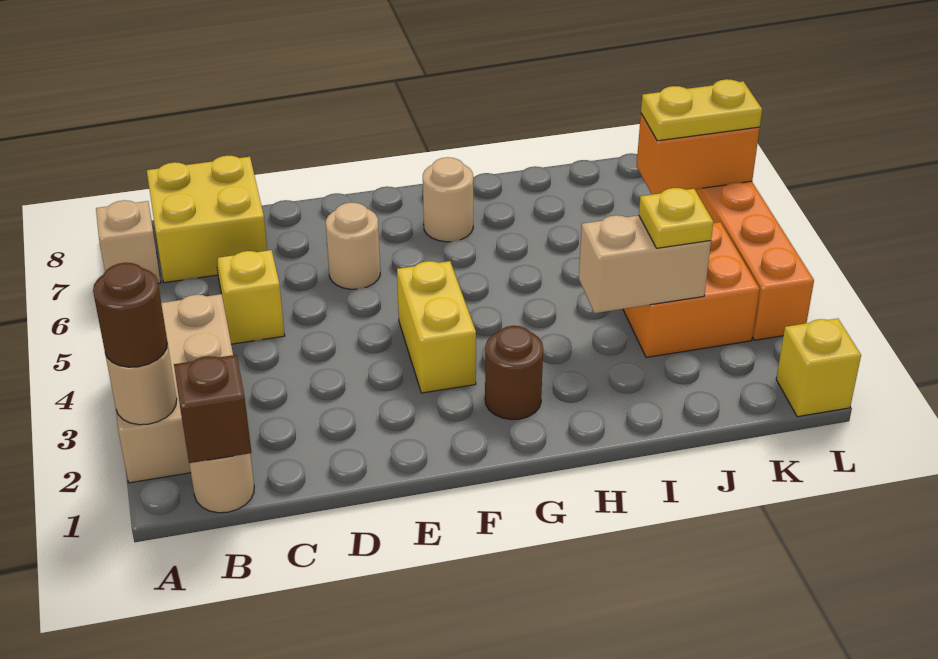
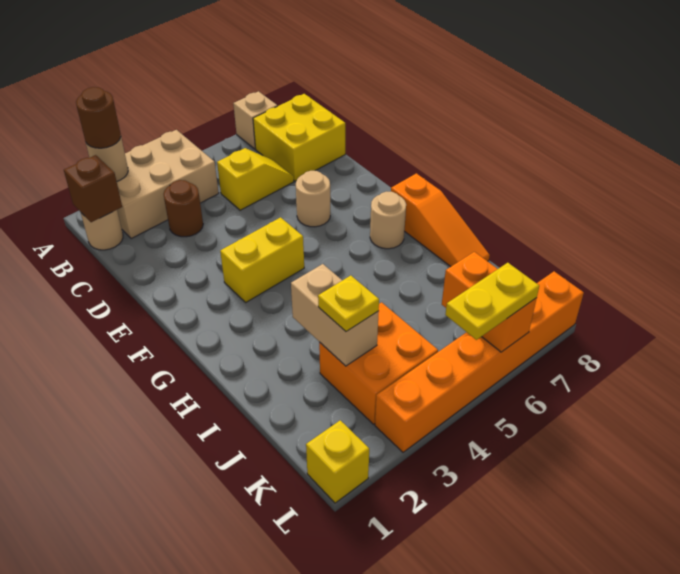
brown round brick G2 level 1 -> brown round brick C3 level 1
none -> orange slope G8:I8 level 1 top G
yellow plate K6:L6 level 3 -> yellow plate L5:L6 level 3

